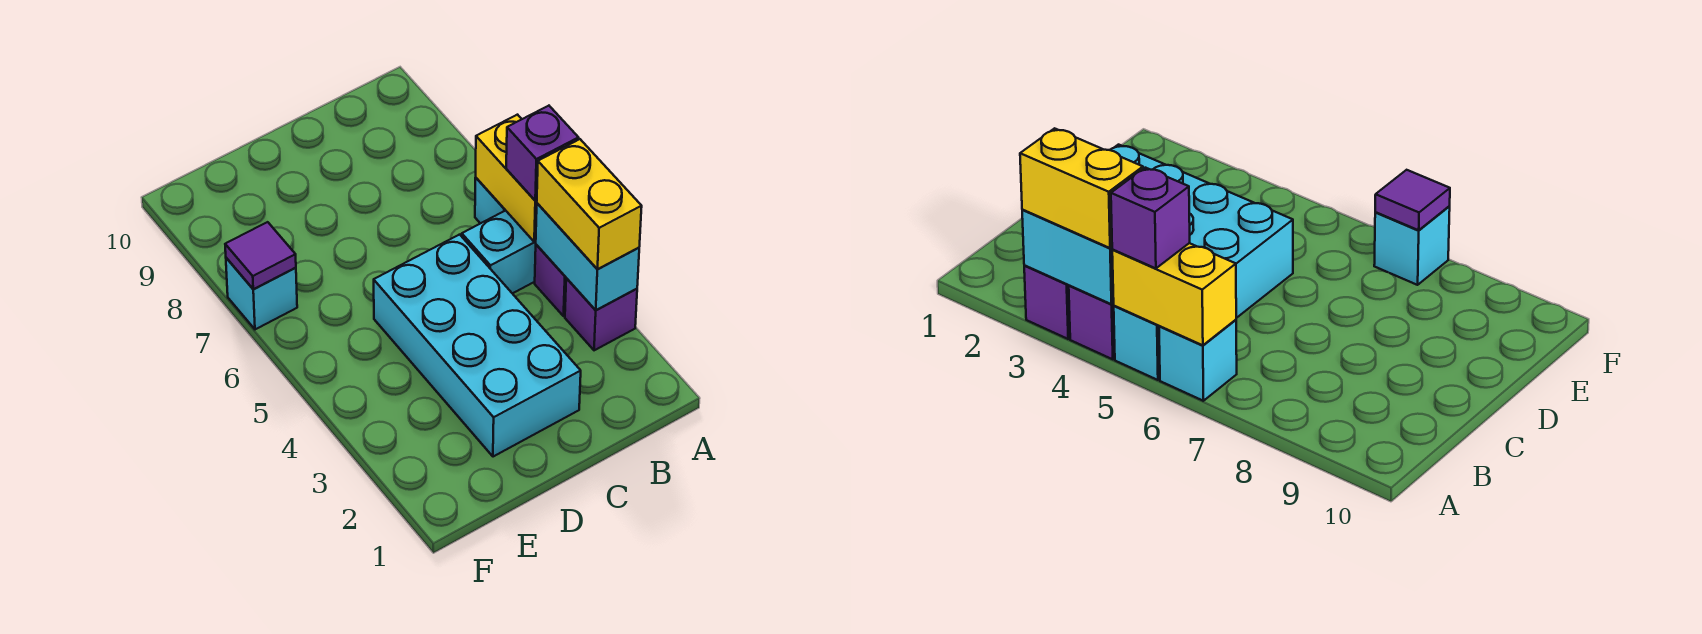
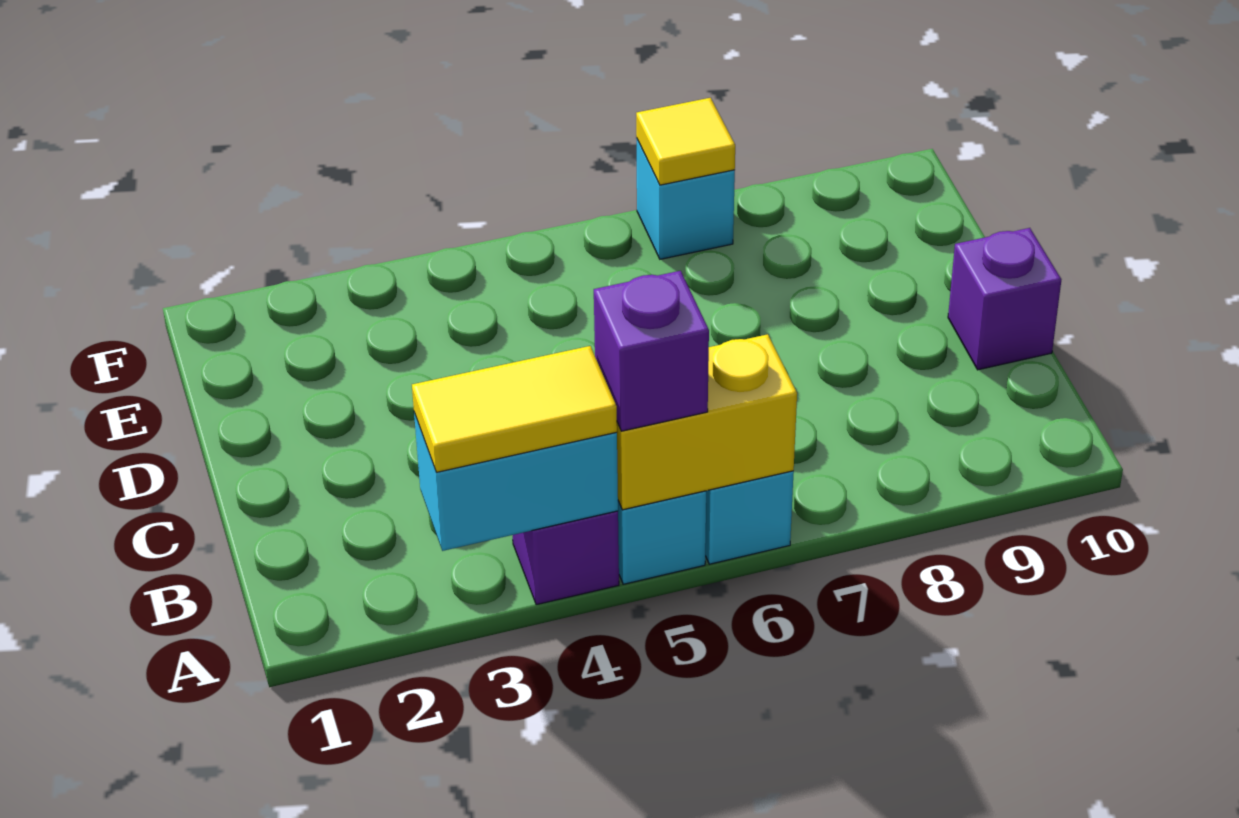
purple brick A3 level 1 -> purple brick C10 level 1
yellow brick A3:A4 level 3 -> yellow tile A3:A4 level 3
cyan brick C2:D5 level 1 -> none
purple tile F7 level 2 -> yellow tile F7 level 2

